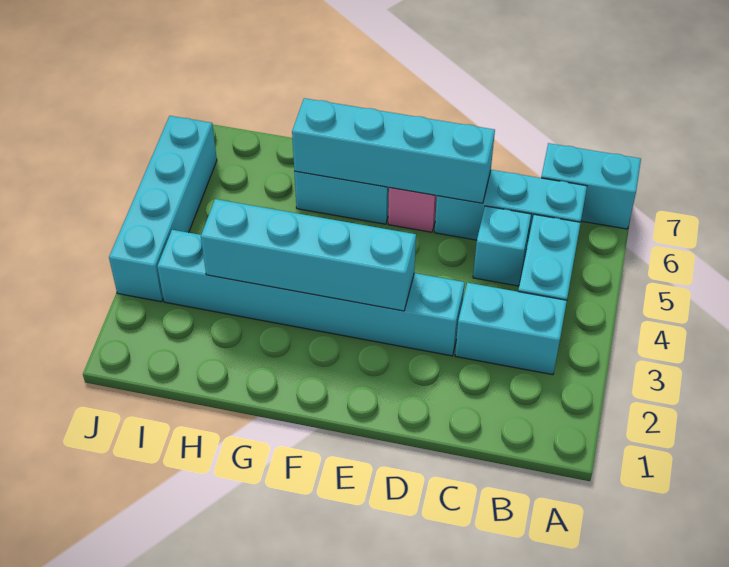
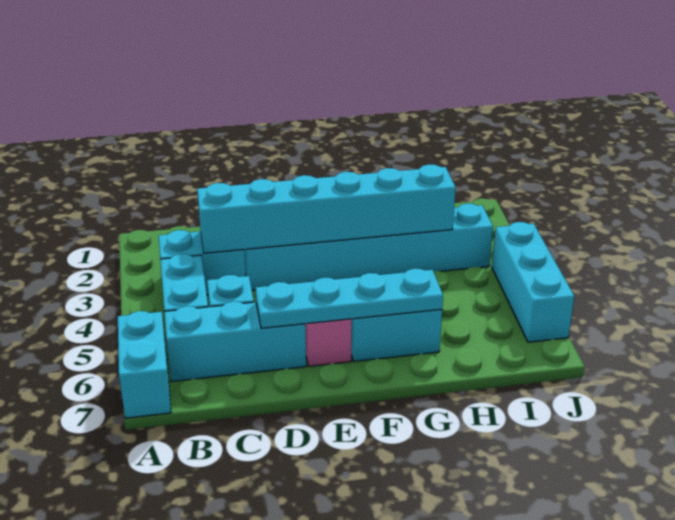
cyan brick A7:B7 level 1 -> cyan brick A6:A7 level 1
cyan brick D6:G6 level 2 -> cyan plate D6:G6 level 2
cyan brick E3:H3 level 2 -> cyan brick C3:H3 level 2
cyan brick J3:J6 level 1 -> cyan brick J4:J6 level 1

